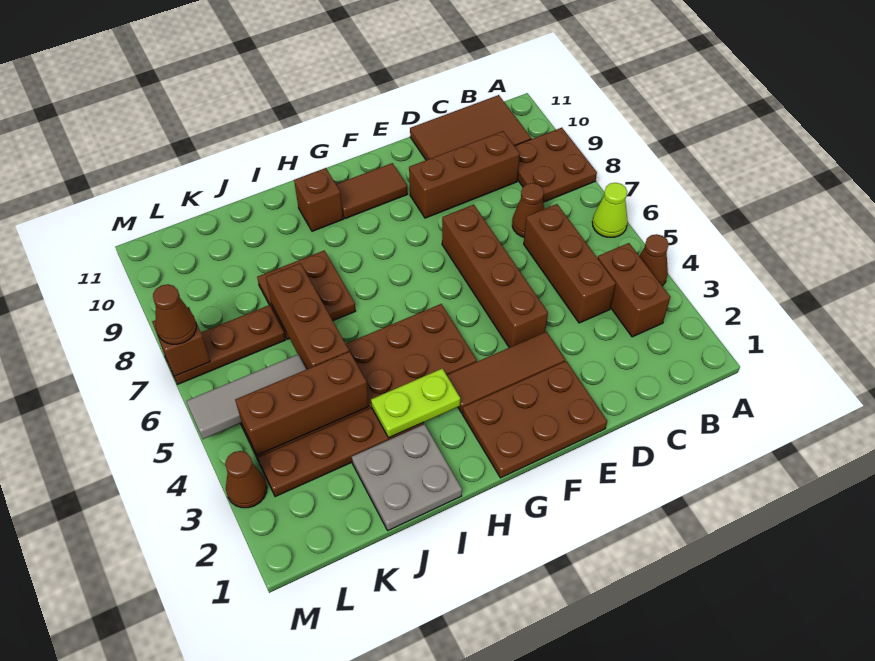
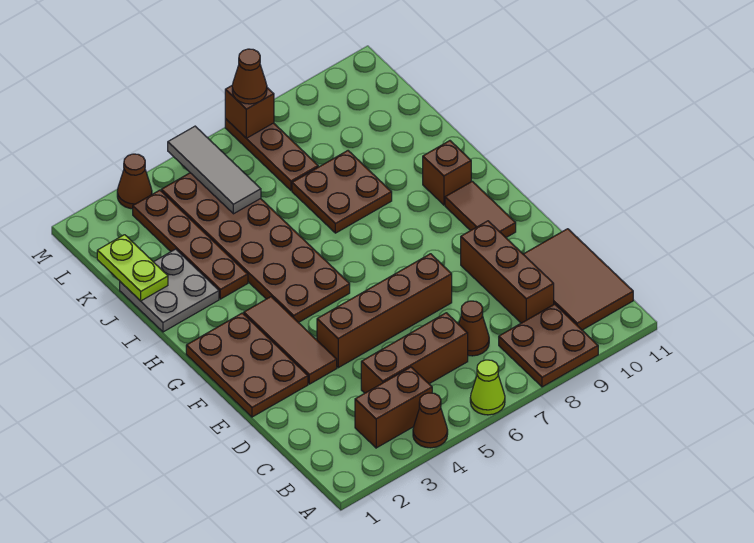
lime plate H3:I3 level 2 -> lime plate J1:K1 level 2
brown brick J4:L4 level 2 -> none
brown brick J5:J7 level 2 -> none

